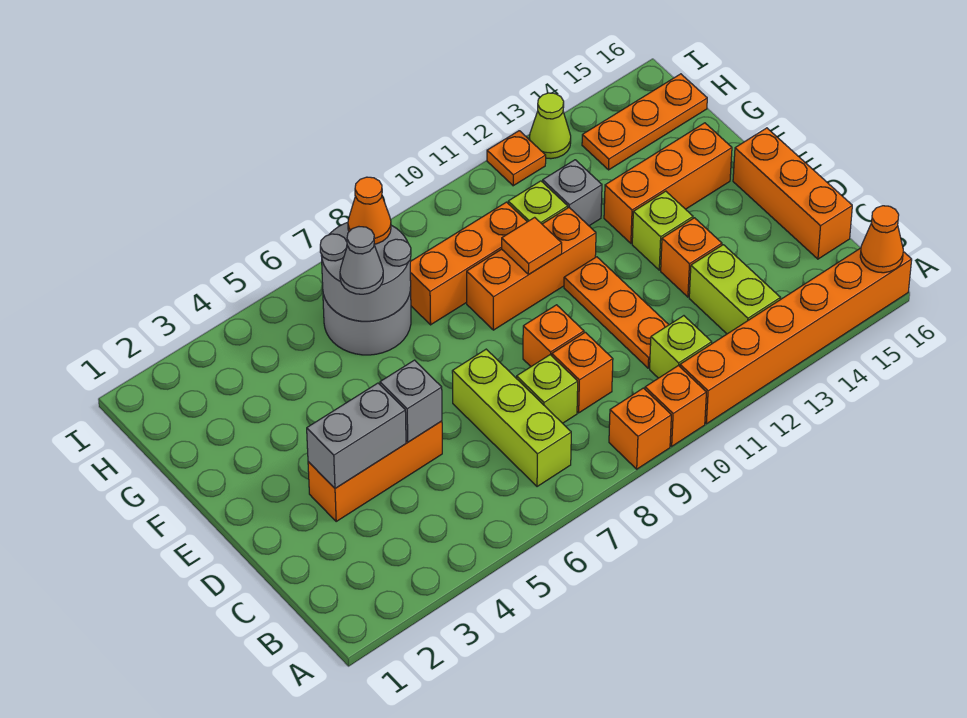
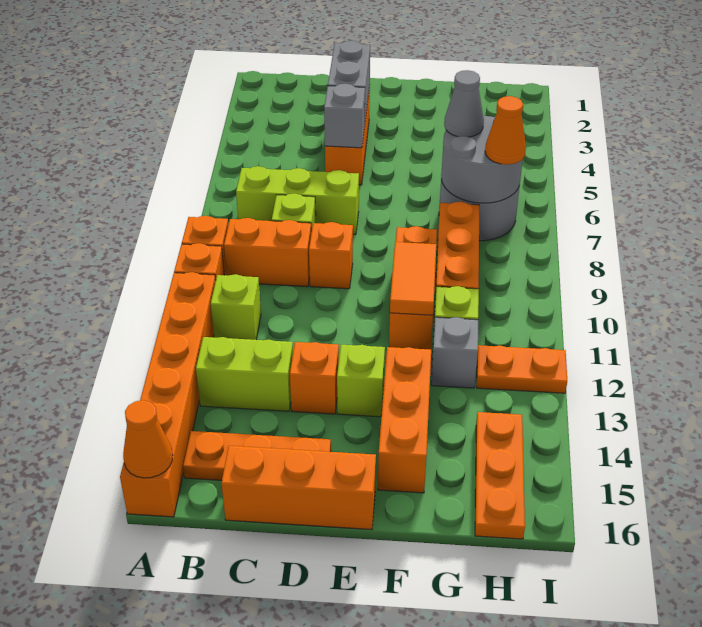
orange brick C9 level 1 -> orange brick B9:C9 level 1
orange plate C11:E11 level 1 -> orange plate B15:D15 level 1
orange tile F10 level 2 -> orange tile F10:F11 level 2
orange plate I12 level 1 -> orange plate H12:I12 level 1
lime cone I13 level 1 -> none

